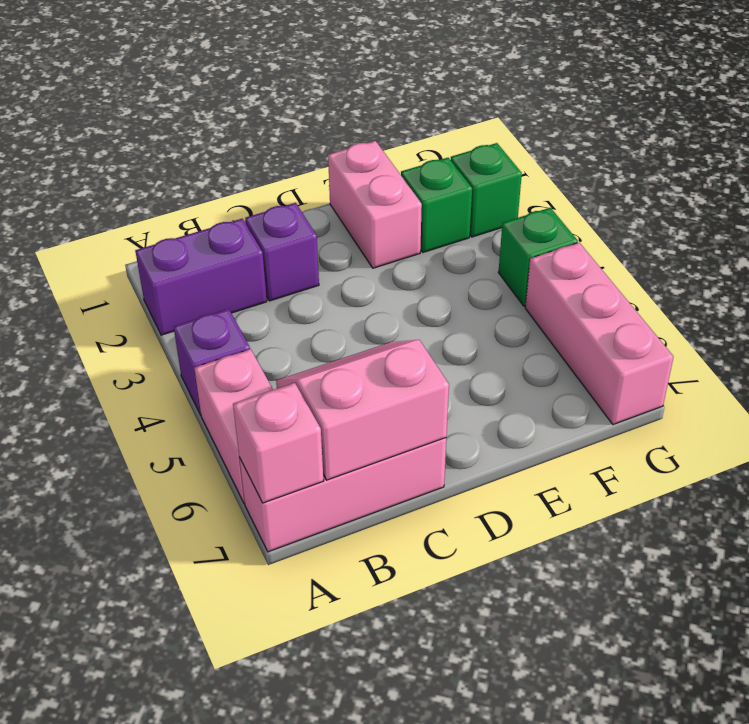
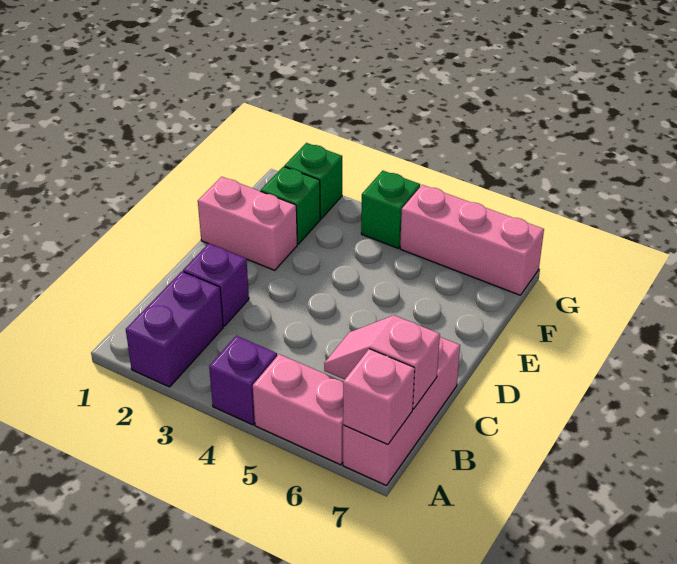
pink slope B6:C7 level 2 top 7 -> pink slope B6:B7 level 2 top 7

